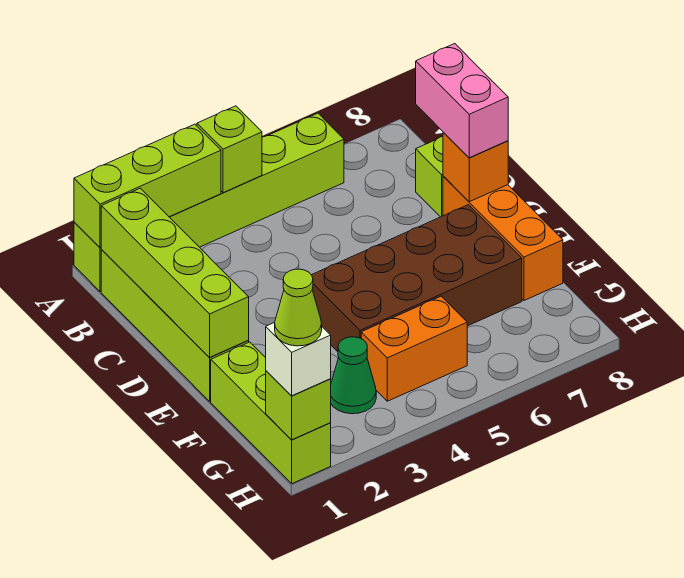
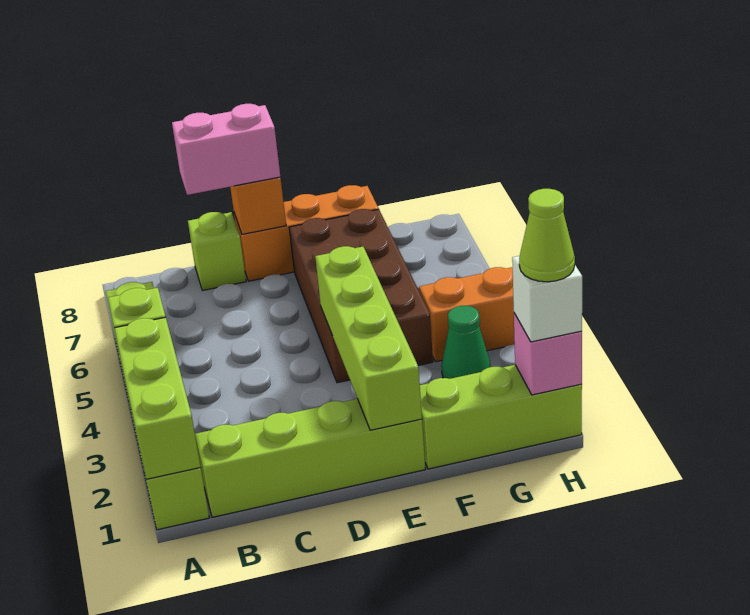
lime brick B1:E1 level 2 -> lime brick E1:E4 level 2
orange brick G4:G5 level 1 -> orange brick G4:H4 level 1
lime brick H1 level 2 -> pink brick H1 level 2

